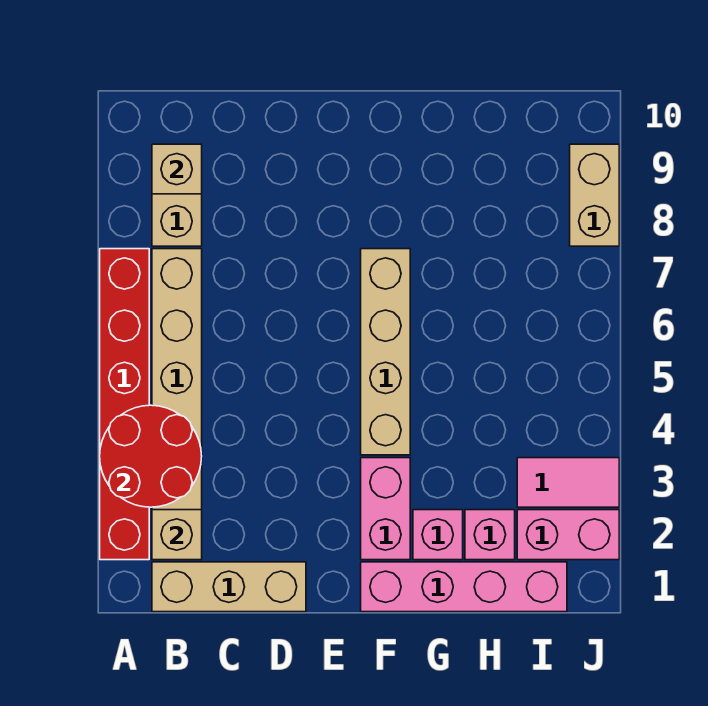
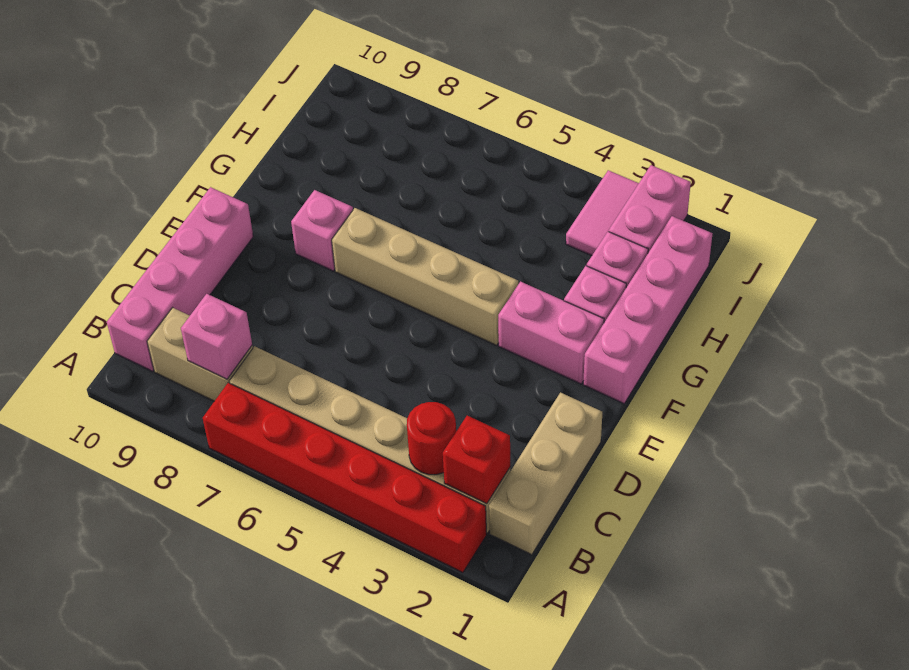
red round brick A3:B4 level 2 -> red round brick B3 level 2
tan brick B2 level 2 -> red brick B2 level 2
none -> pink brick B8 level 2
tan brick B9 level 2 -> none
none -> pink brick B10:E10 level 1
none -> pink brick F8 level 1
tan brick J8:J9 level 1 -> none

